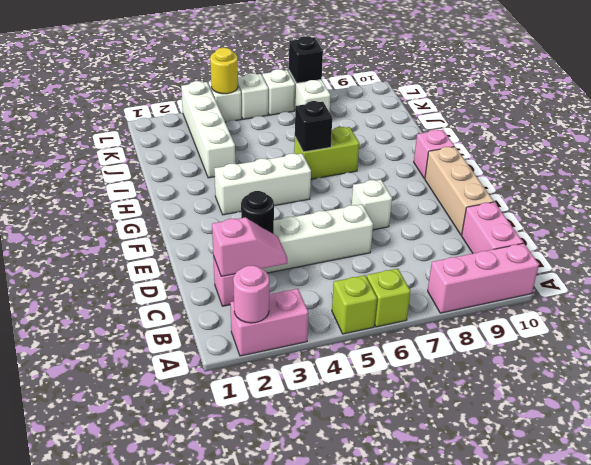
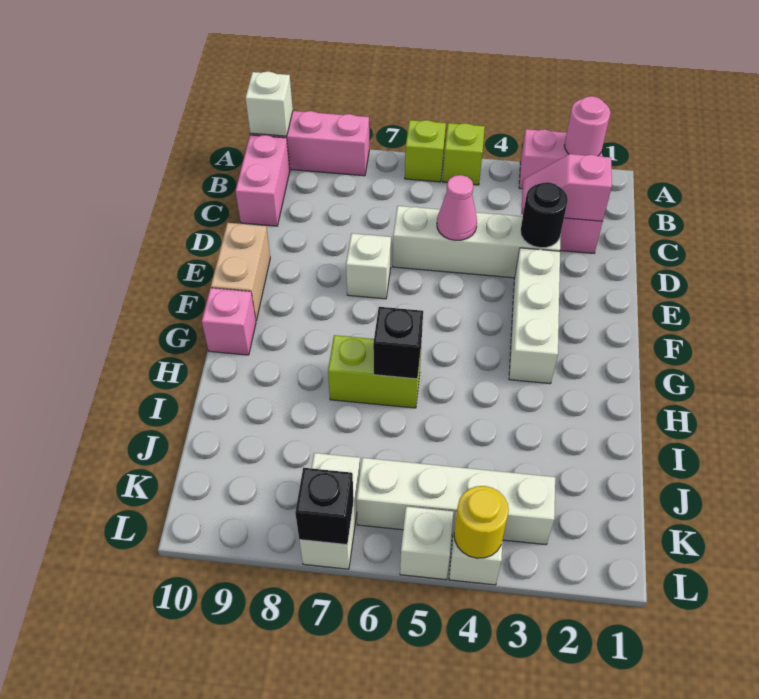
none -> pink cone D5 level 2
tan brick D10:F10 level 1 -> tan brick E10:F10 level 1
white brick G3:G5 level 1 -> white brick E3:G3 level 1
white brick I3:L3 level 1 -> white brick K3:K6 level 1
white brick L6 level 1 -> white brick A10 level 2

